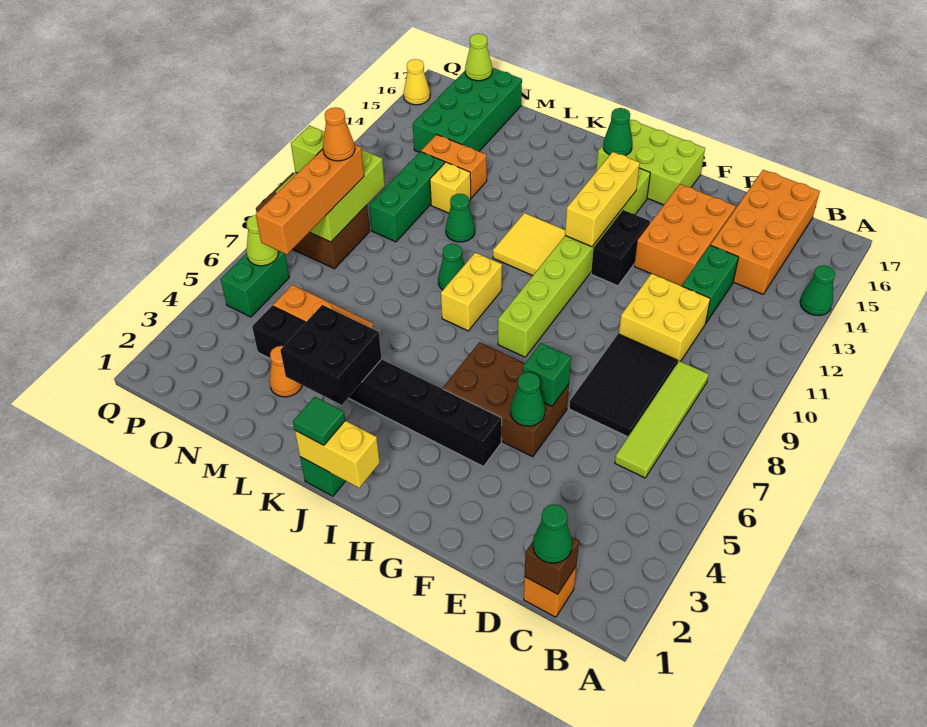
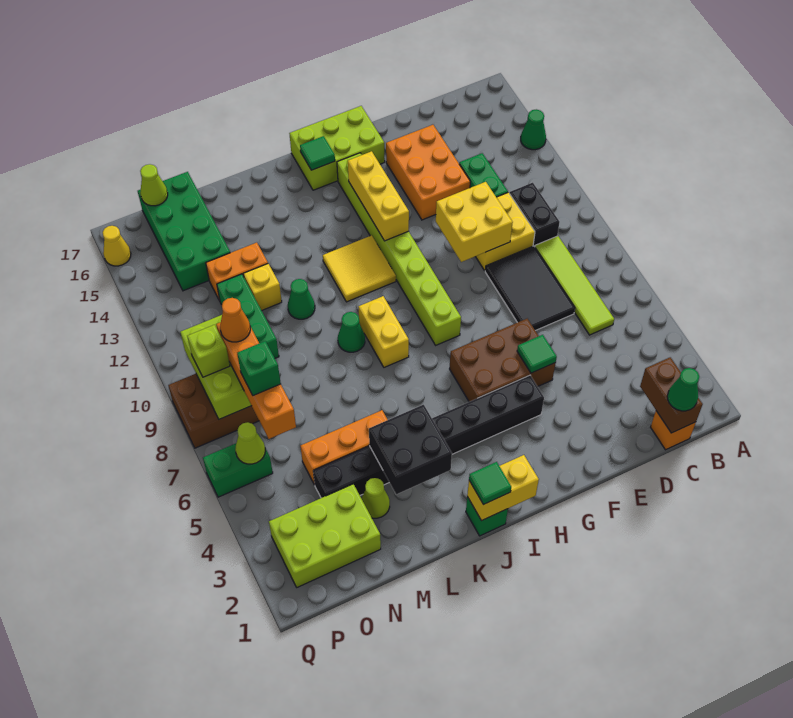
brown brick C1 level 2 -> brown brick C1:C2 level 2
orange brick C14:D17 level 1 -> none
none -> yellow brick E10:F11 level 2
green cone F5 level 2 -> green tile F5 level 2
green brick F6 level 2 -> green brick O7 level 4
black brick G12:G13 level 1 -> black brick C10:C11 level 1
green cone I16 level 2 -> green tile I16 level 2
orange cone M3 level 1 -> lime cone M3 level 1
none -> lime brick N2:P3 level 1
green brick P5:P6 level 1 -> green brick P6:Q6 level 1

